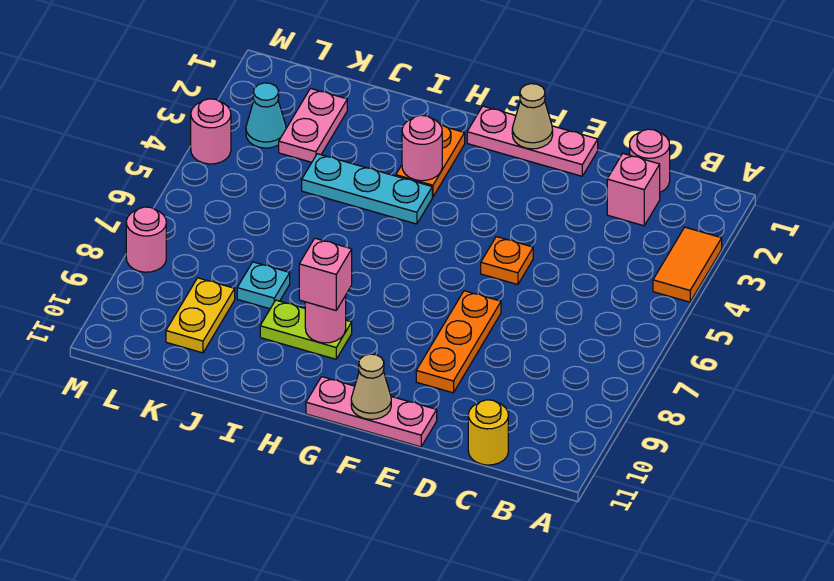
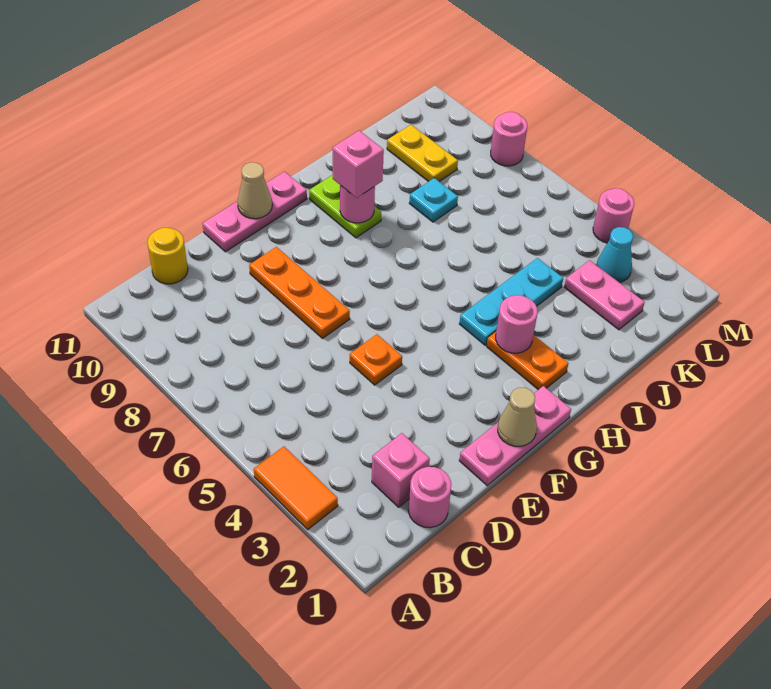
lime plate H9:I9 level 1 -> lime plate H9:H10 level 1

